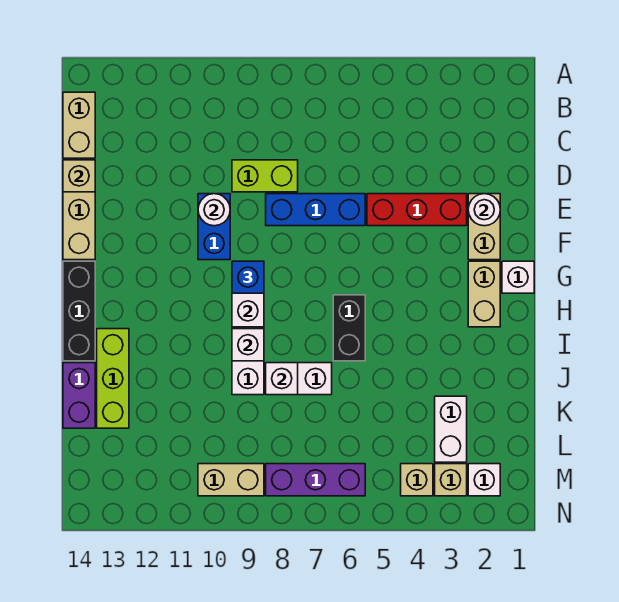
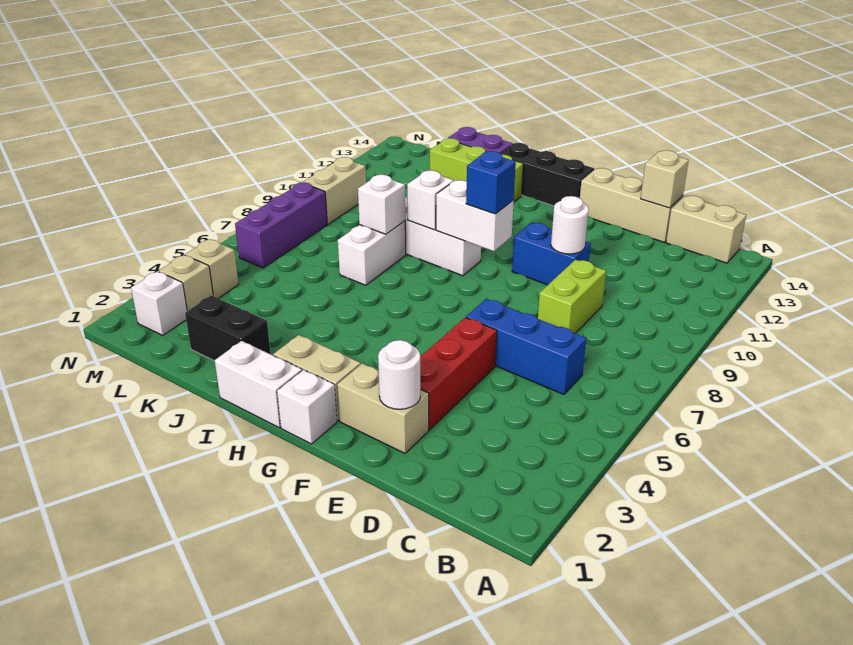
blue brick E6:E8 level 1 -> blue brick C6:E6 level 1
black brick H6:I6 level 1 -> black brick J2:K2 level 1
white brick K3:L3 level 1 -> white brick H1:I1 level 1

